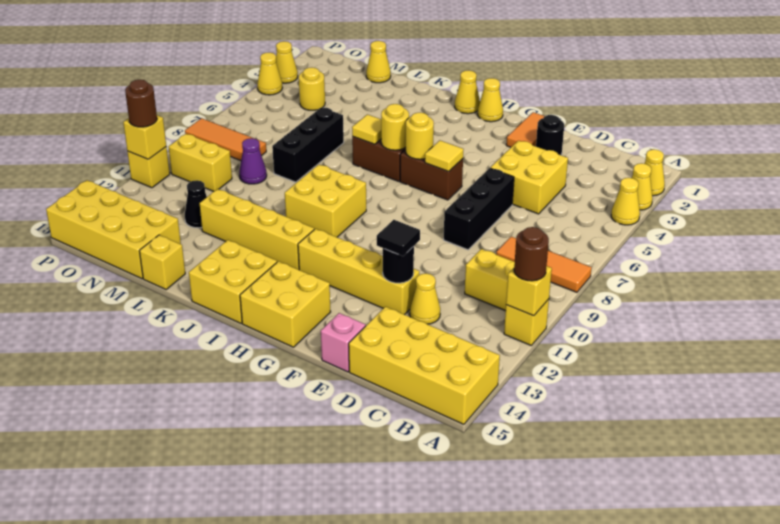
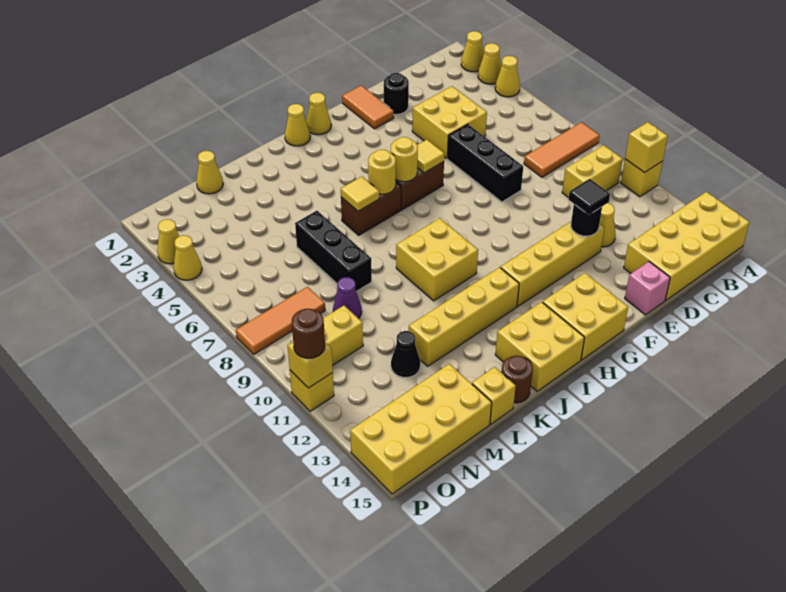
brown round brick A11 level 3 -> brown round brick K15 level 1
yellow round brick N4 level 1 -> none

